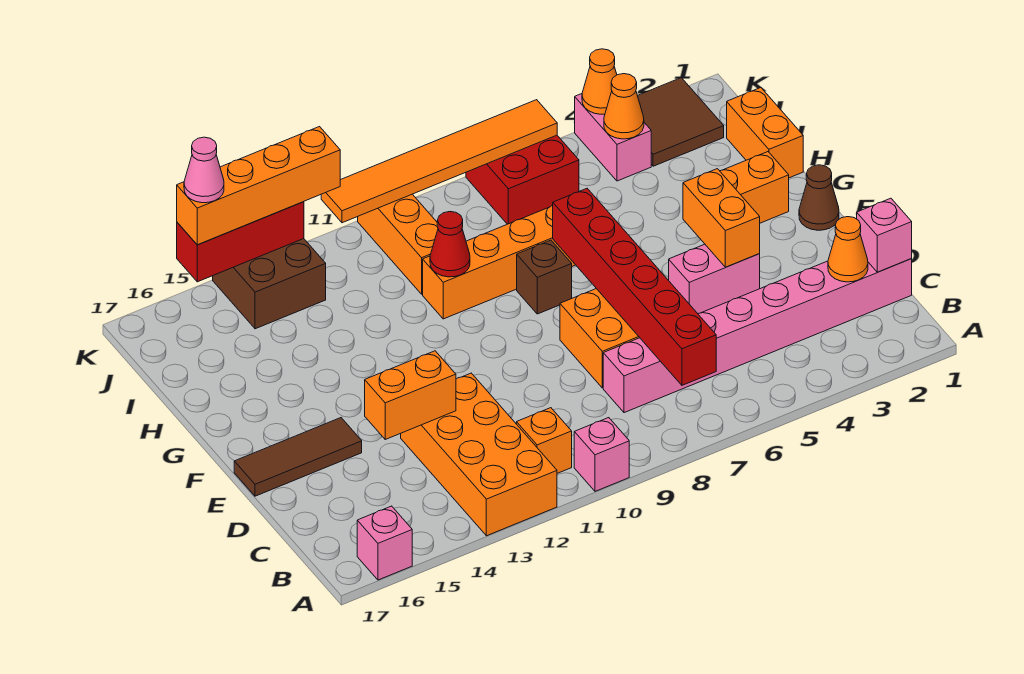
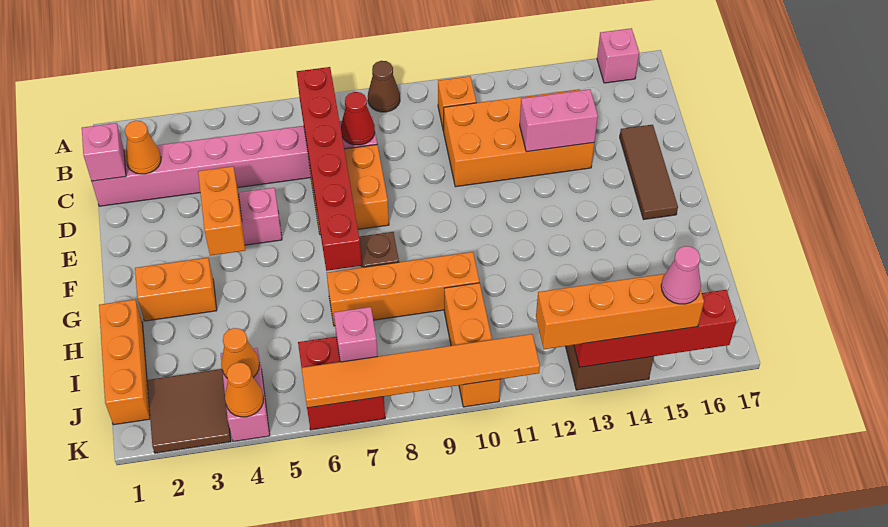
pink brick A10 level 1 -> pink brick J7 level 2
orange brick A12:D13 level 1 -> orange brick C11:D14 level 1
orange brick D13:D14 level 2 -> pink brick D13:D14 level 2
brown tile E15:E17 level 1 -> brown tile D16:F16 level 1
brown cone F1 level 1 -> brown cone A9 level 1
orange brick H1:I1 level 1 -> orange brick H1:J1 level 1
red cone H10 level 2 -> red cone C8 level 2
red brick K13:K15 level 2 -> red brick K13:K16 level 2

